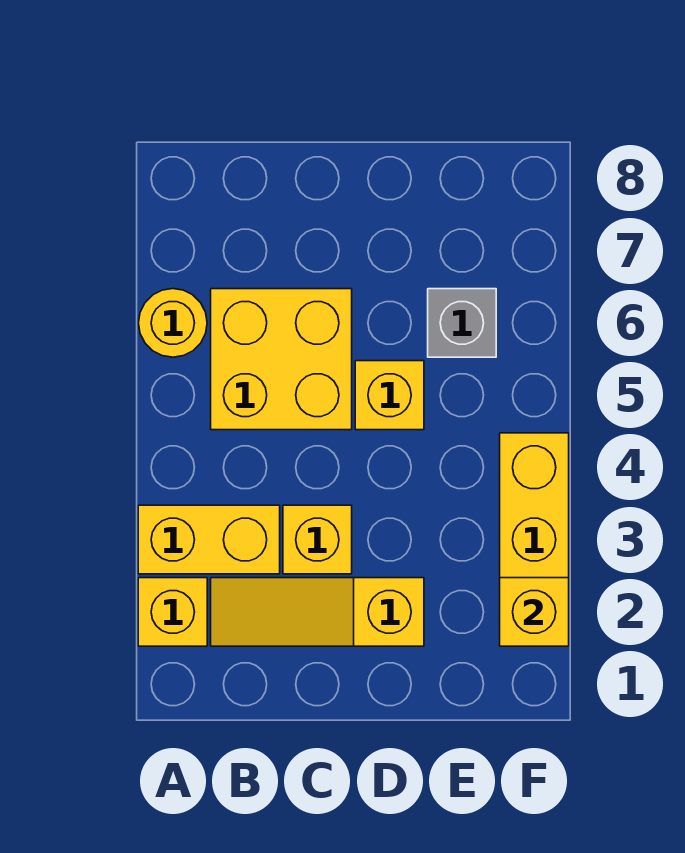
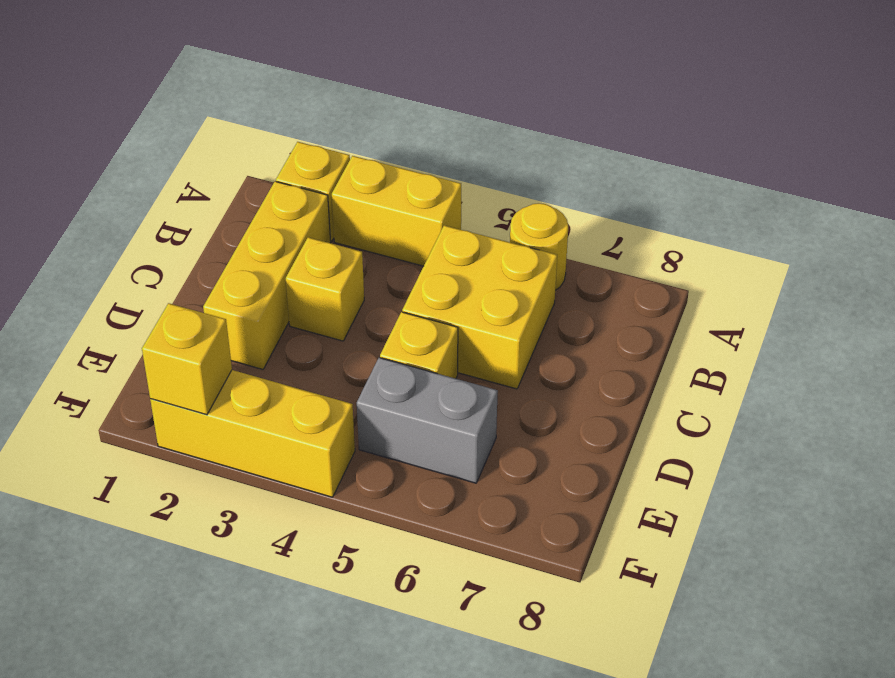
yellow brick A3:B3 level 1 -> yellow brick A3:A4 level 1
yellow slope B2:D2 level 1 top D -> yellow brick B2:D2 level 1
grey brick E6 level 1 -> grey brick E5:E6 level 1

